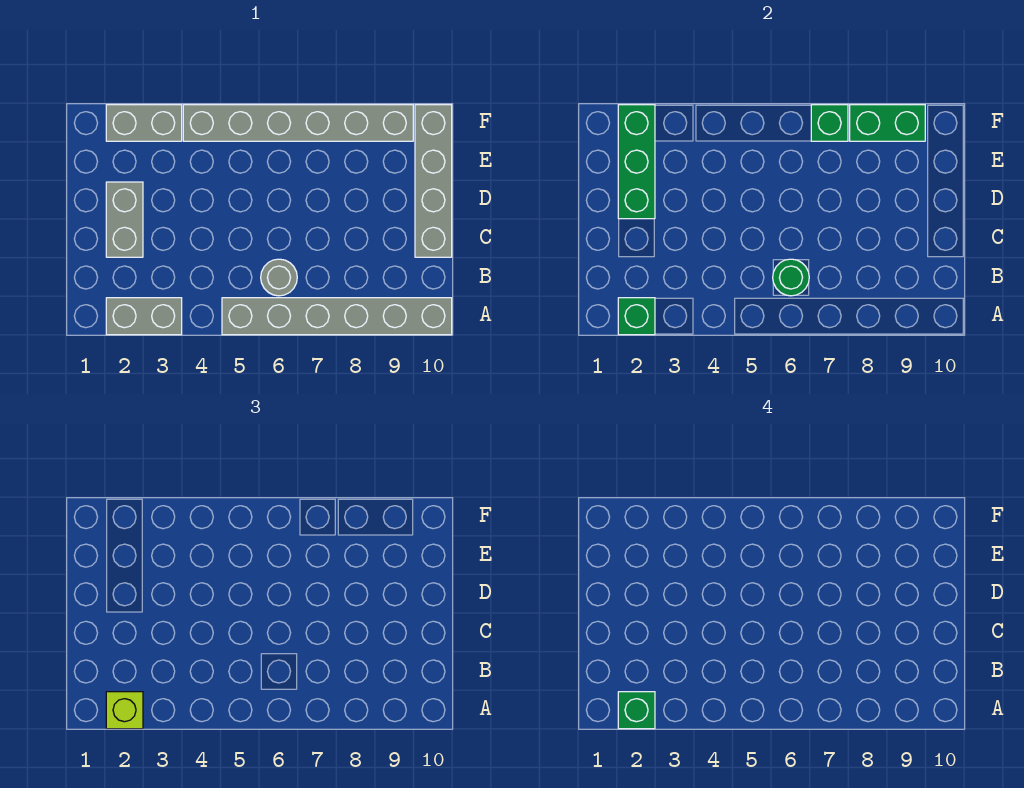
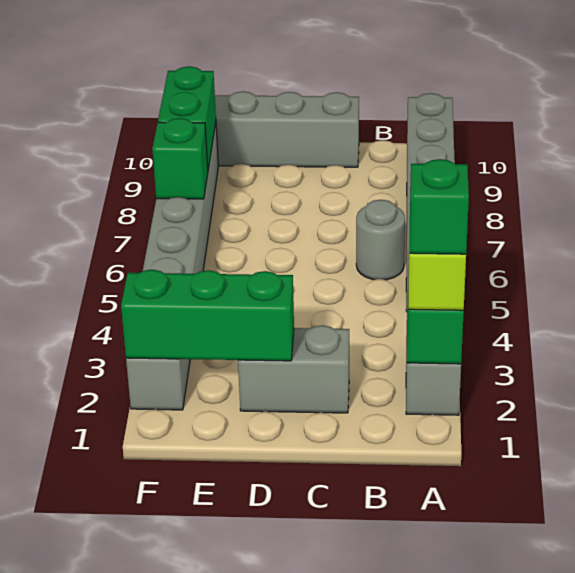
green round brick B6 level 2 -> none

